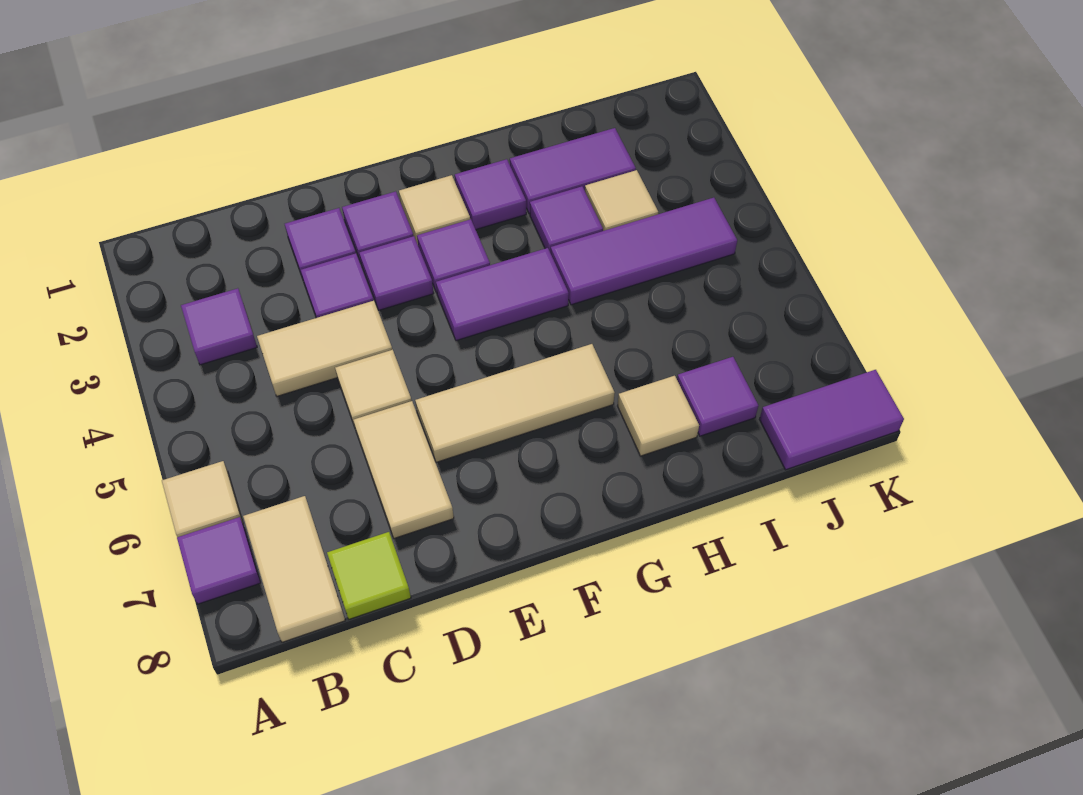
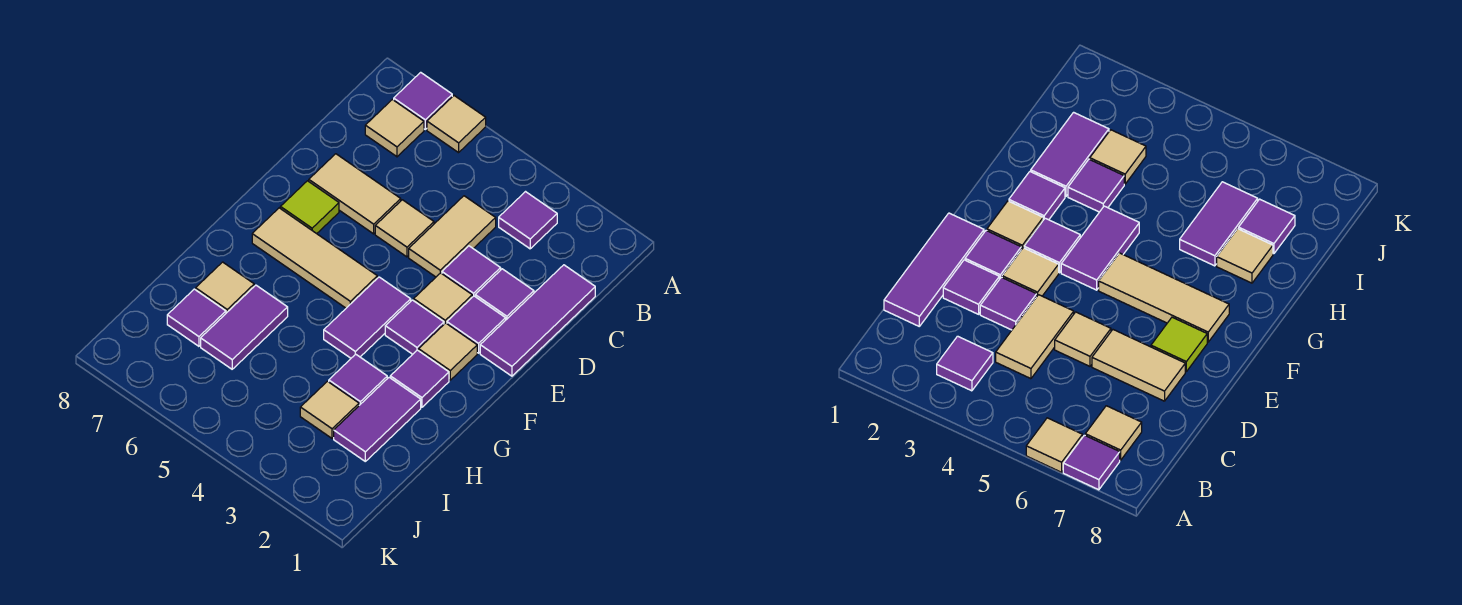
tan tile B7:B8 level 1 -> tan tile B7 level 1
lime tile C8 level 1 -> lime tile E7 level 1
purple tile E3 level 1 -> tan tile E3 level 1
tan tile E6:G6 level 1 -> tan tile F5:F7 level 1
purple tile H4:J4 level 1 -> purple tile C1:E1 level 1
purple tile J8:K8 level 1 -> purple tile H6:I6 level 1

